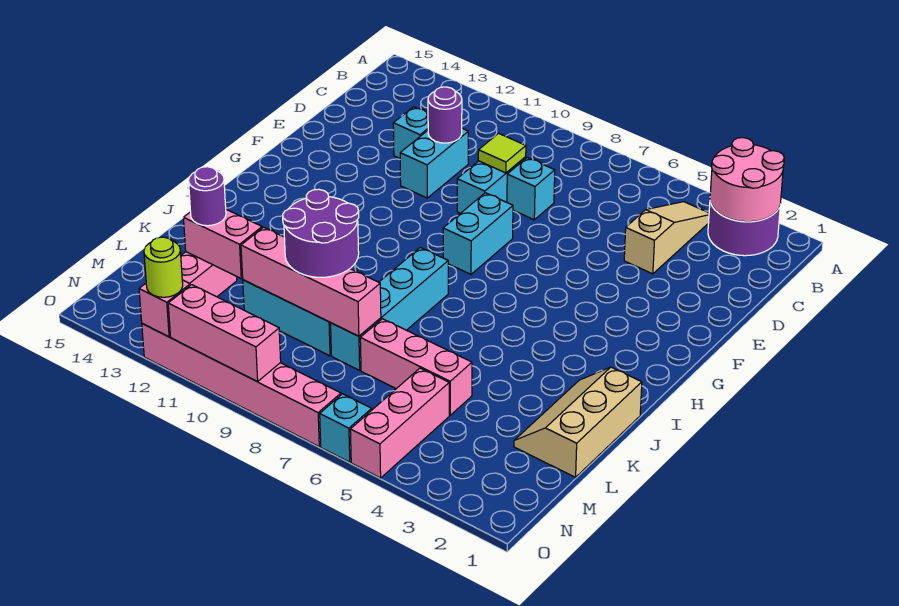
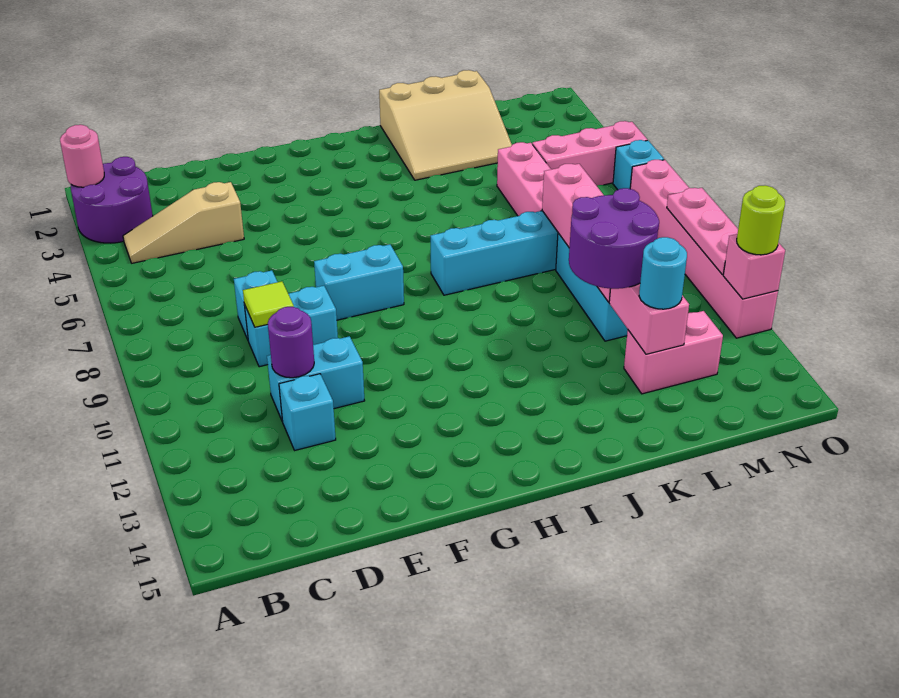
pink round brick A2:B3 level 2 -> pink round brick A2 level 2
tan slope J1:L2 level 1 top 1 -> tan slope J1:L3 level 1 top 1
purple round brick K9:L10 level 3 -> purple round brick K11:L12 level 3
purple round brick L13 level 3 -> cyan round brick L13 level 3
pink brick O9:O11 level 2 -> pink plate O9:O11 level 2

